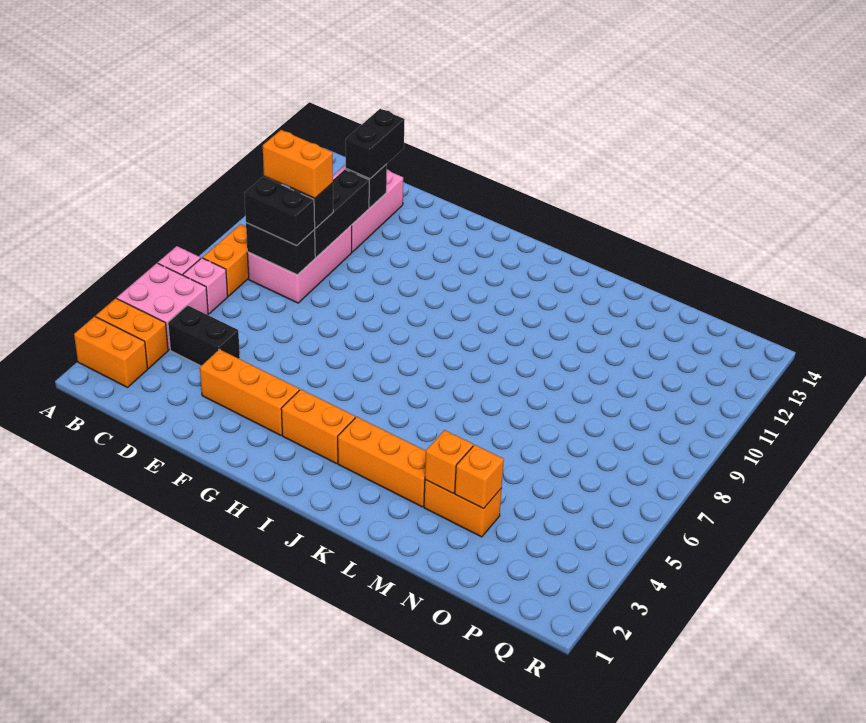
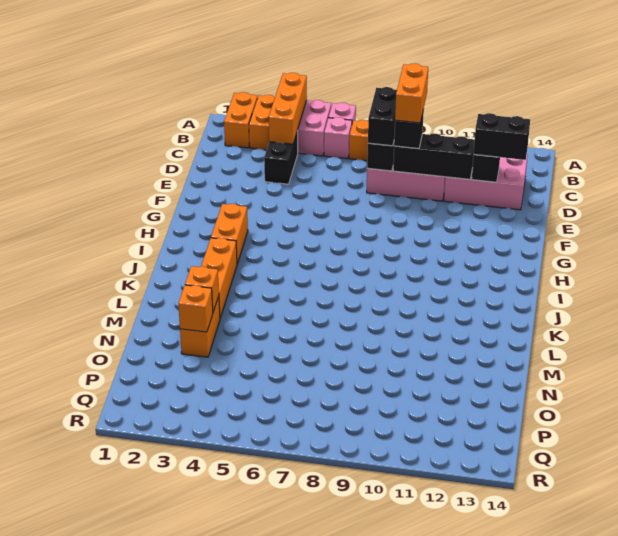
orange brick E3:G3 level 1 -> orange brick A4:C4 level 2

